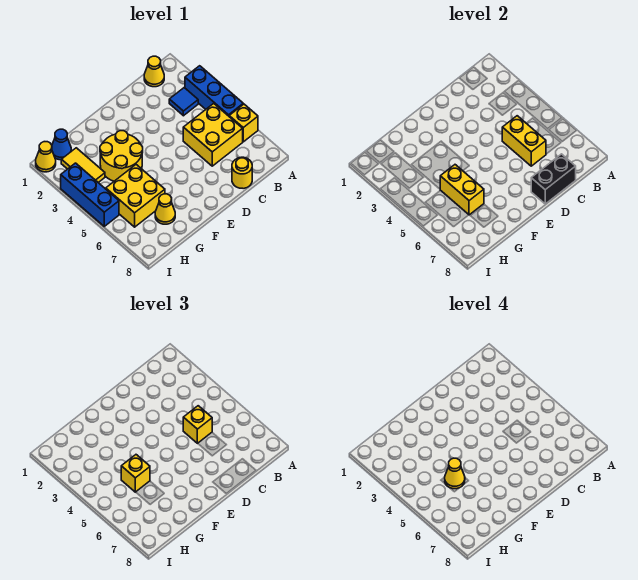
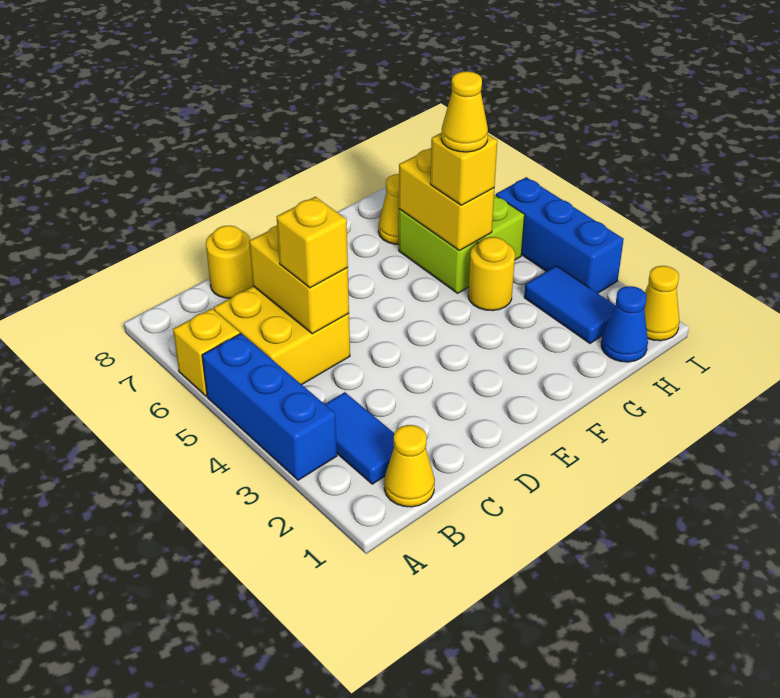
blue tile B3 level 1 -> blue tile B2:B3 level 1
black brick C8:D8 level 2 -> none
yellow round brick F3:G4 level 1 -> yellow round brick G4 level 1
yellow brick G5:H6 level 1 -> lime brick G5:H6 level 1
yellow tile H2:H3 level 1 -> blue tile H2:H3 level 1

